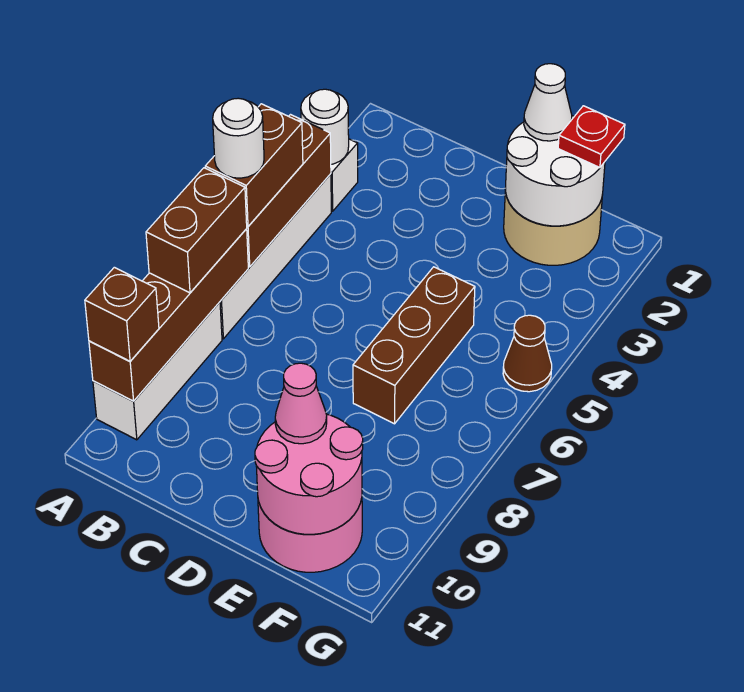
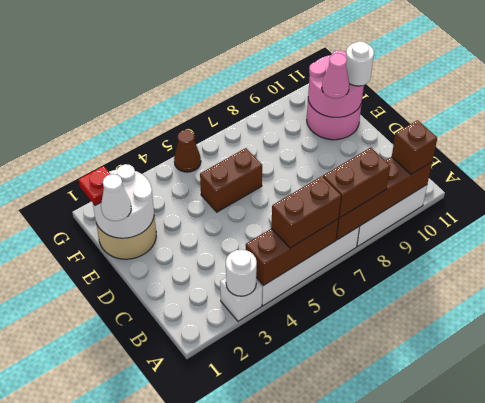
white round brick A6 level 4 -> white round brick E11 level 3
brown brick E5:E7 level 1 -> brown brick E5:E6 level 1

